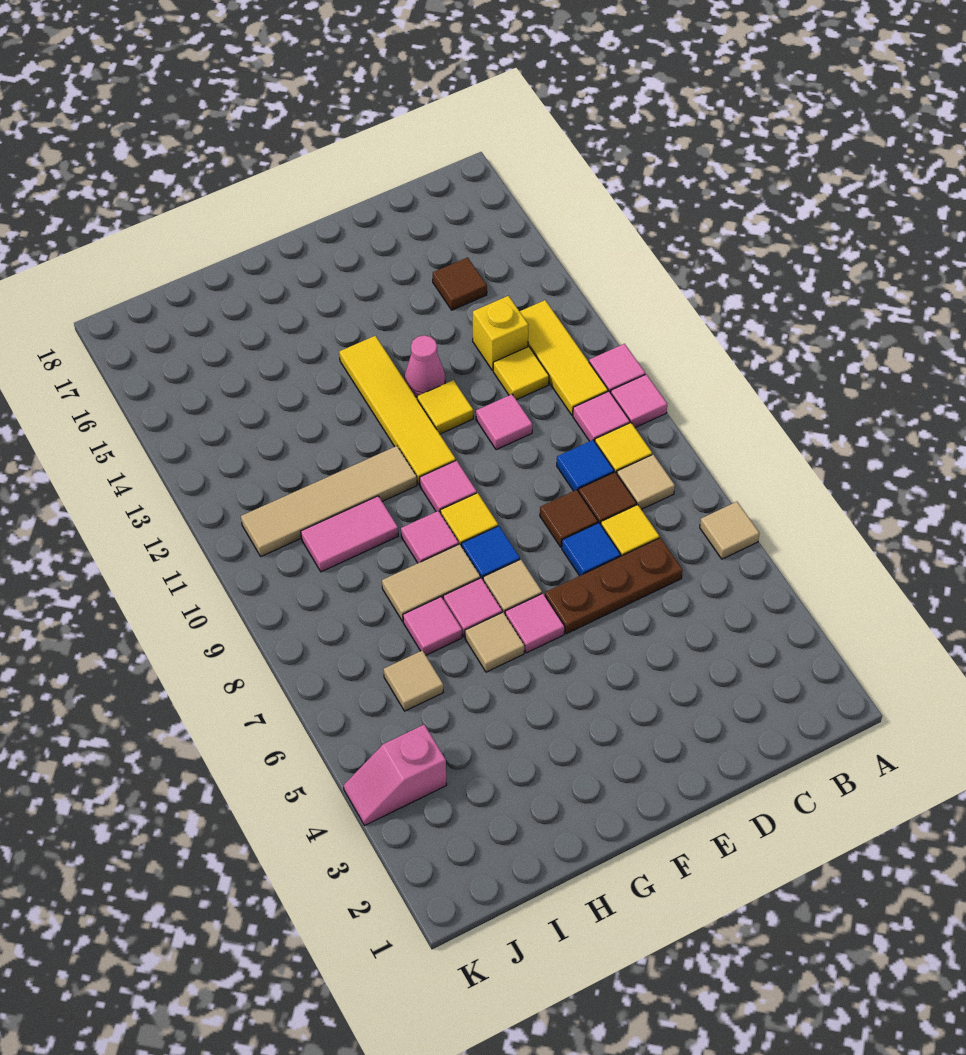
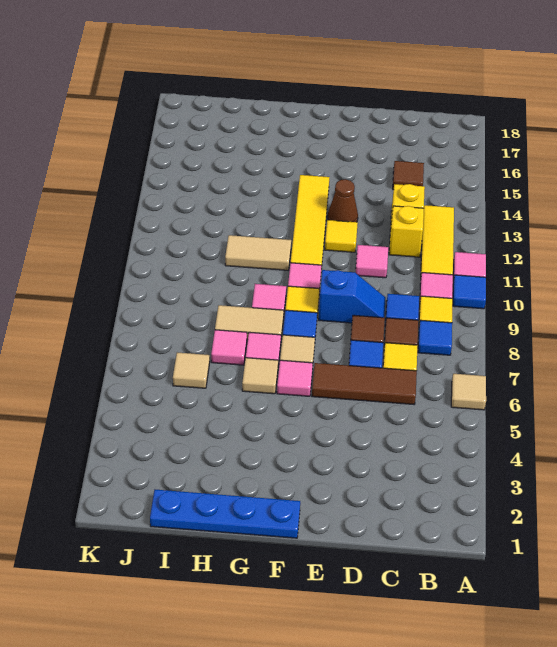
pink tile A10 level 1 -> blue tile A10 level 1
tan tile B8 level 1 -> blue tile B8 level 1
brown plate C6:E6 level 1 -> brown tile C6:E6 level 1
yellow tile C12 level 1 -> yellow brick C12 level 1
none -> blue slope D9:E9 level 1 top E
pink cone E13 level 1 -> brown cone E13 level 1
none -> blue plate F1:I1 level 1
tan tile G11:J11 level 1 -> tan tile G11:H11 level 1
pink tile H10:I10 level 1 -> none
pink slope J4:K4 level 1 top J -> none

